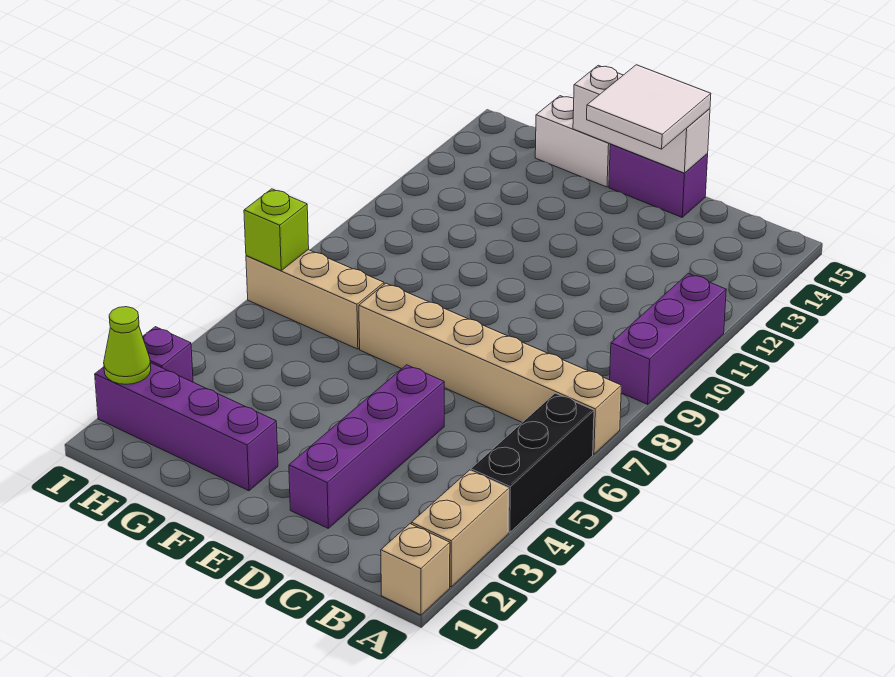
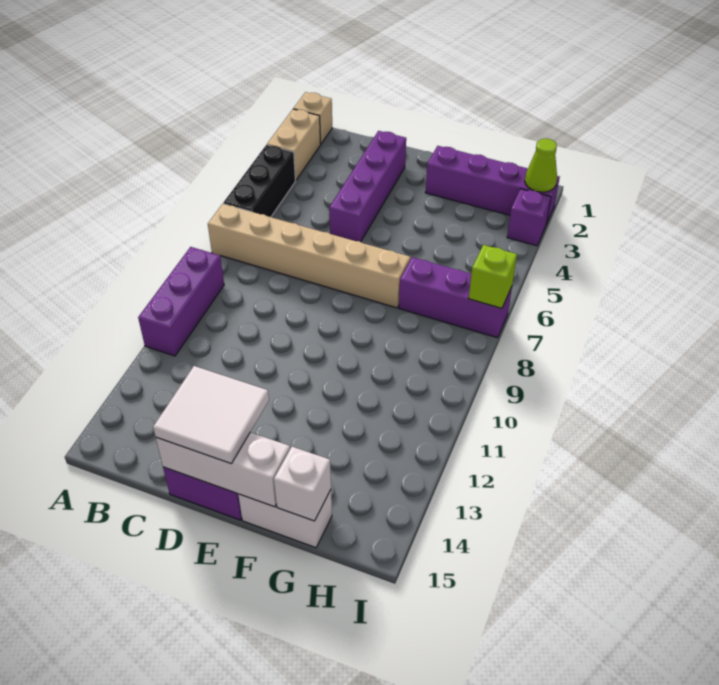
tan brick G7:I7 level 1 -> purple brick G7:I7 level 1
none -> white brick G15 level 2

